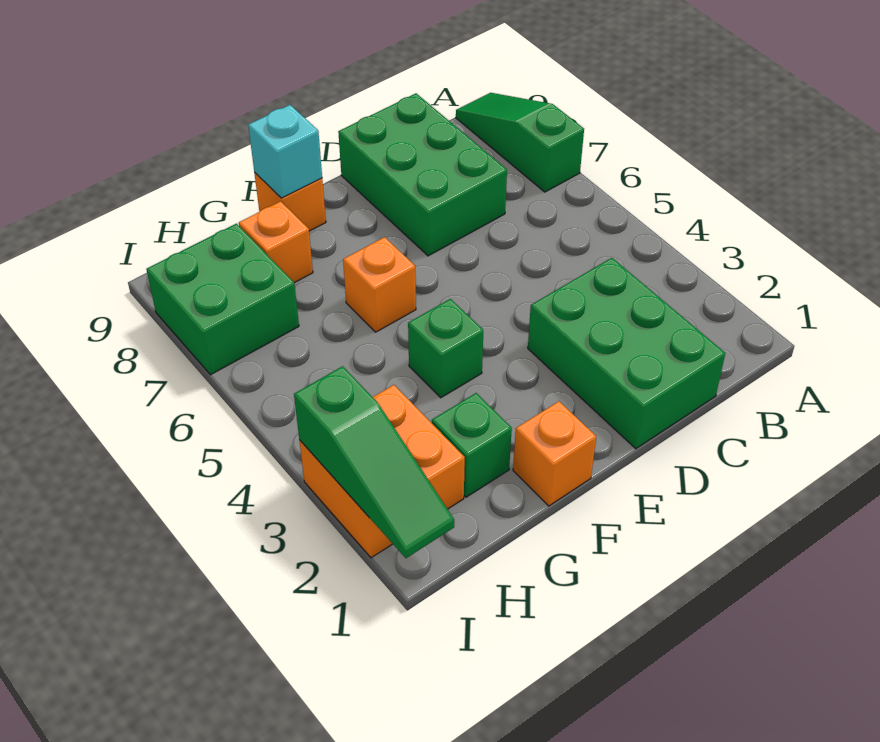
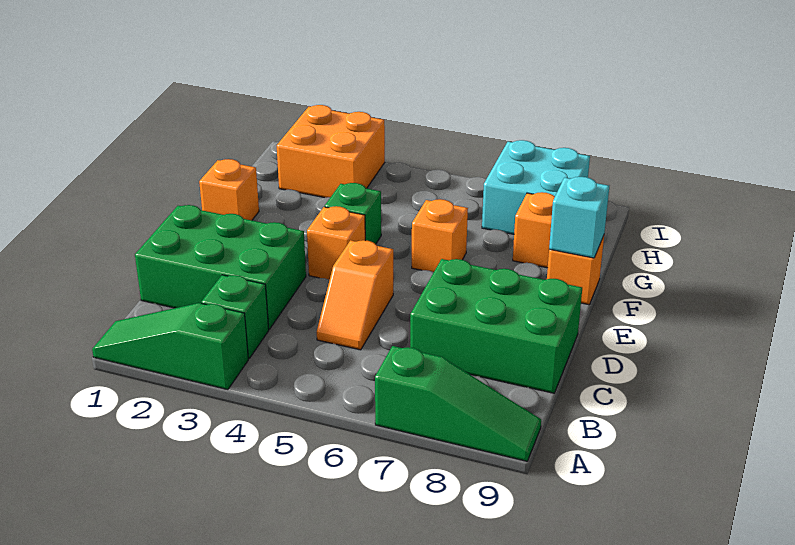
none -> orange slope C5:D5 level 1 top D
none -> orange brick E4 level 1
green brick G2 level 1 -> green brick B3 level 1
green brick H7:I8 level 1 -> cyan brick H7:I8 level 1
green slope I1:I3 level 2 top 3 -> green slope A1:A3 level 1 top 3

